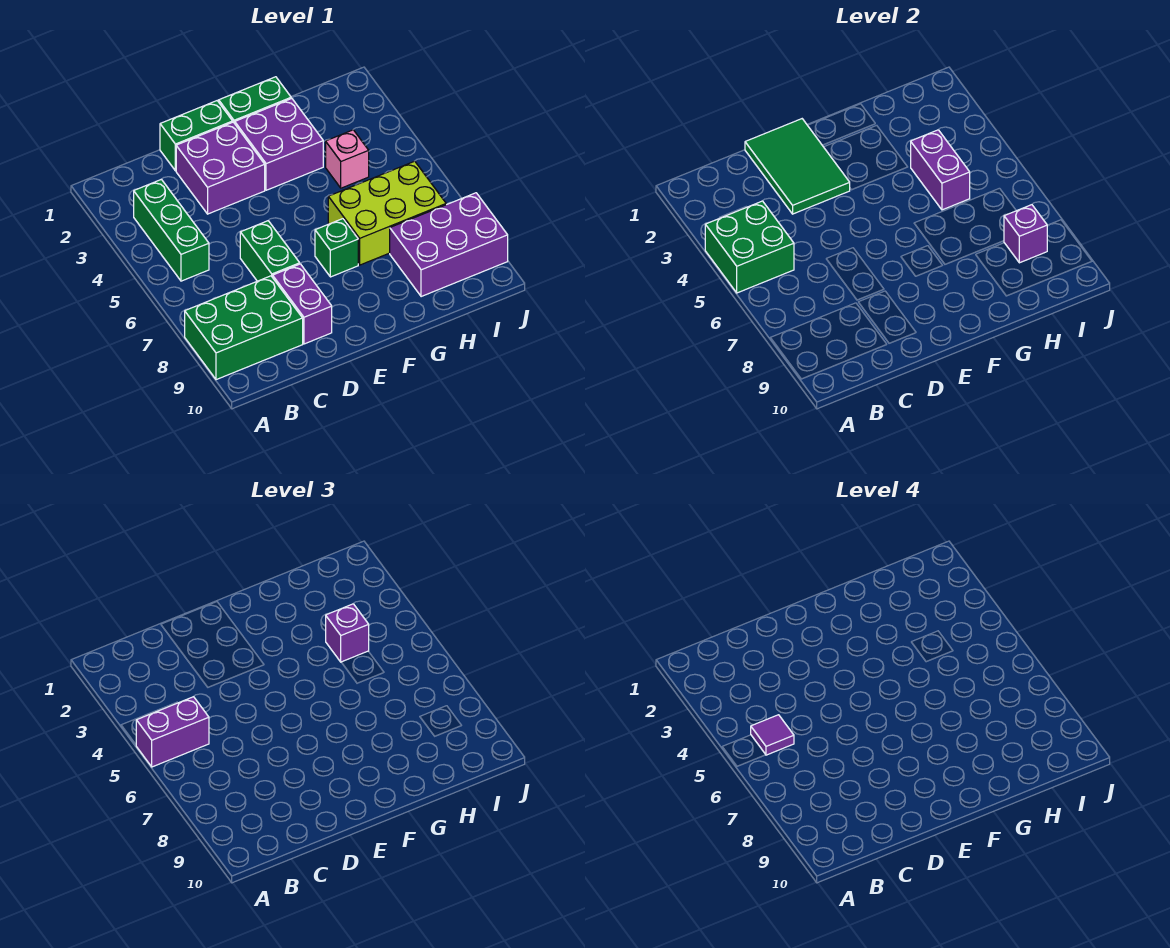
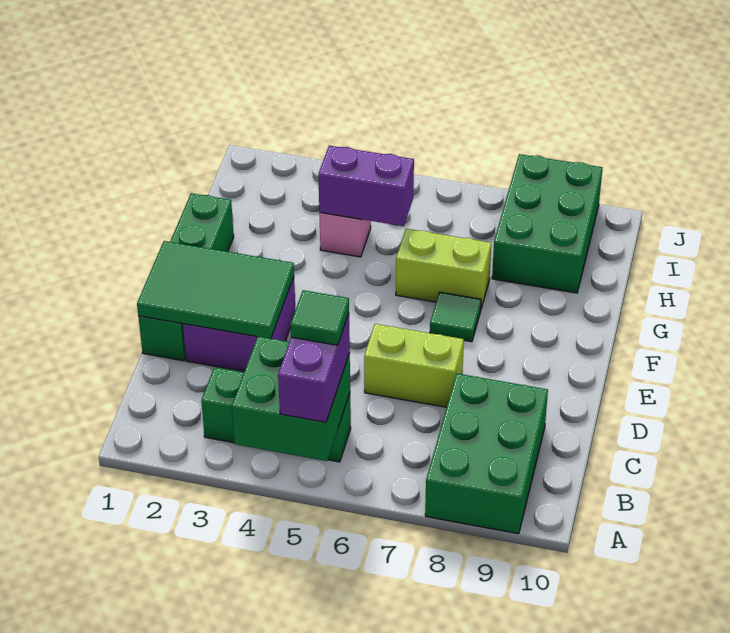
purple tile B5 level 4 -> green tile B5 level 4
green brick D6:D7 level 1 -> lime brick D6:D7 level 1
purple brick D8:D9 level 1 -> none
purple brick F2:G3 level 1 -> none
green brick F7 level 1 -> green tile F7 level 1
lime brick G6:I7 level 1 -> lime brick G6:G7 level 1
purple brick H4 level 3 -> none
purple brick H8:J9 level 1 -> green brick H8:J9 level 1
purple brick I8 level 2 -> none

